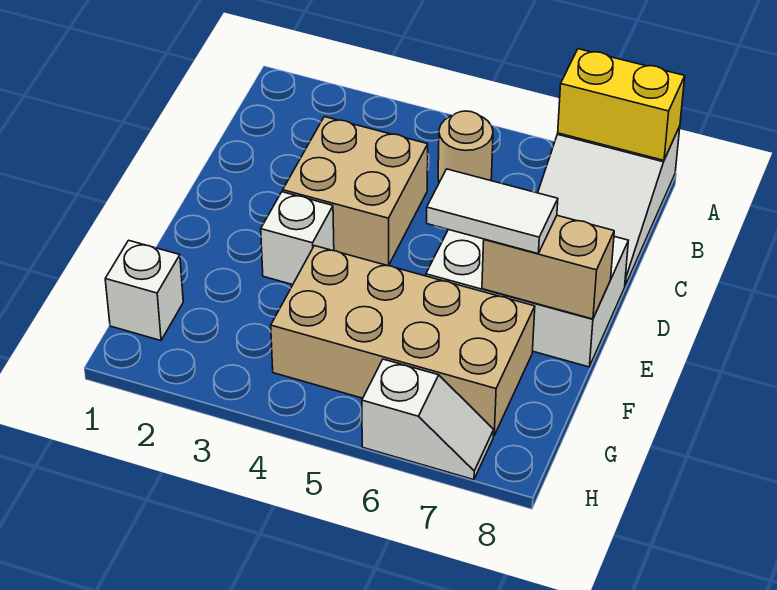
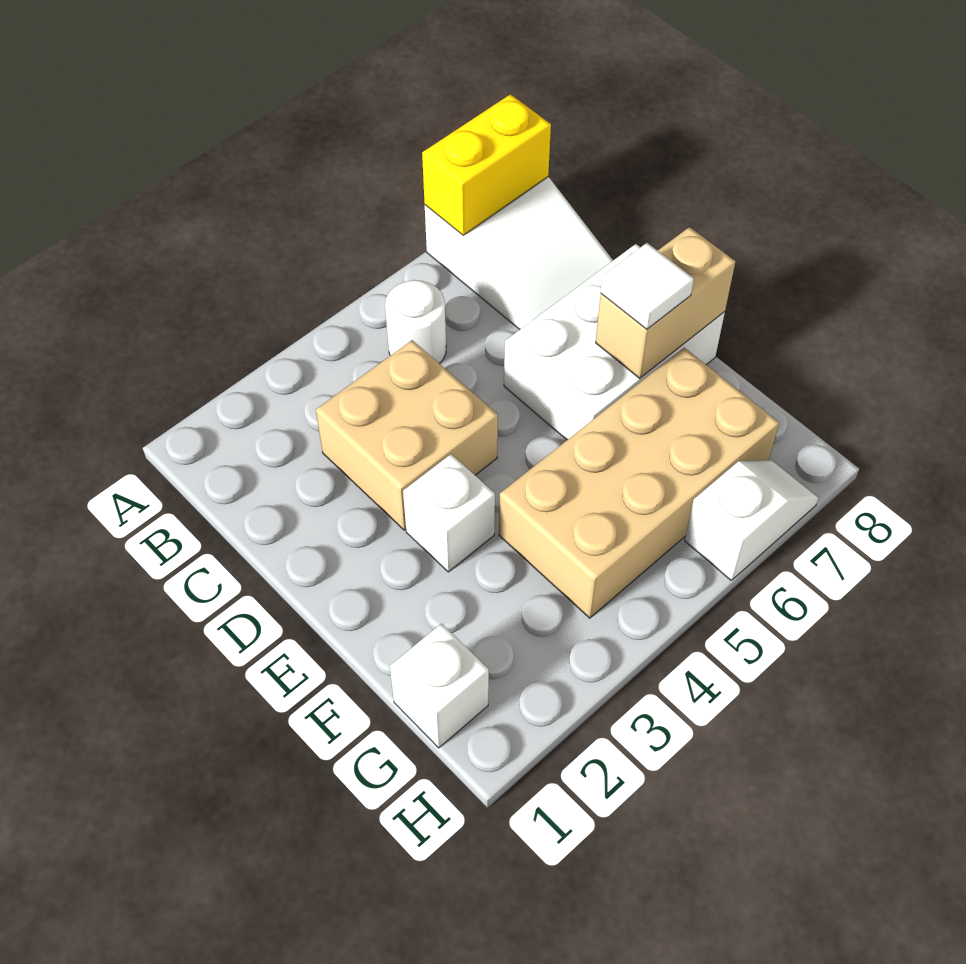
tan round brick B5 level 1 -> white round brick B5 level 1
white tile E6:E7 level 3 -> white tile E7 level 3

